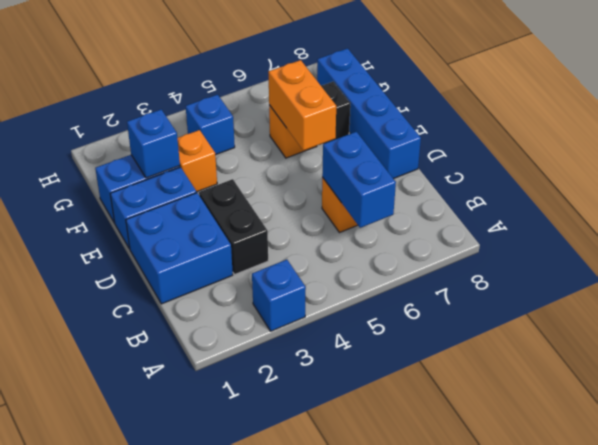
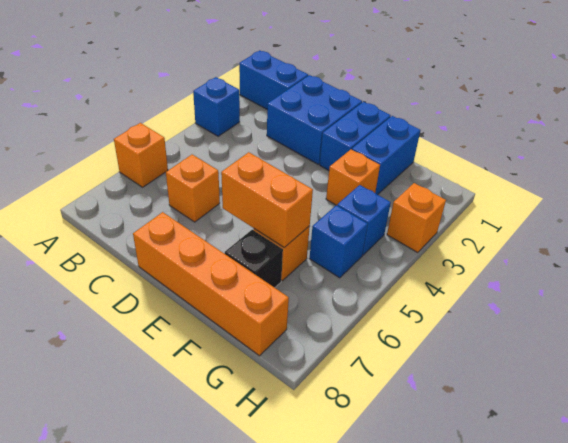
none -> orange brick A6 level 1
blue brick B6:C6 level 2 -> blue brick A1:B1 level 1
black brick C3:D3 level 1 -> none
blue brick D8:G8 level 1 -> orange brick D8:G8 level 1
blue brick F2 level 2 -> blue brick G5 level 1
none -> orange brick H3 level 1

